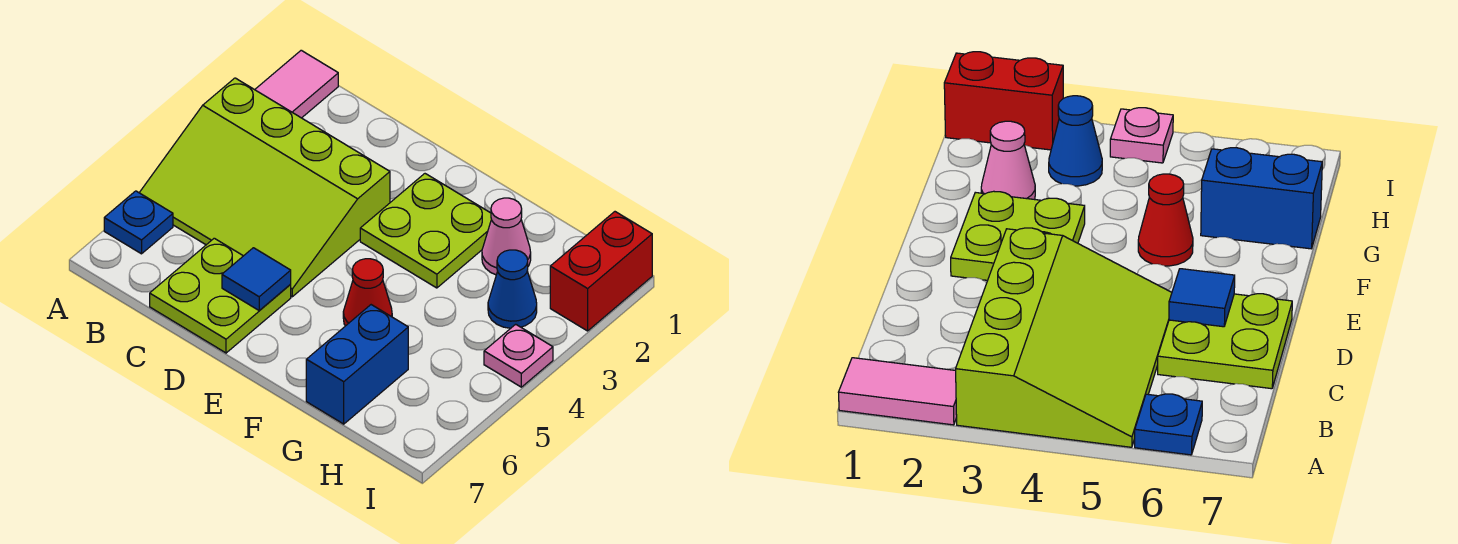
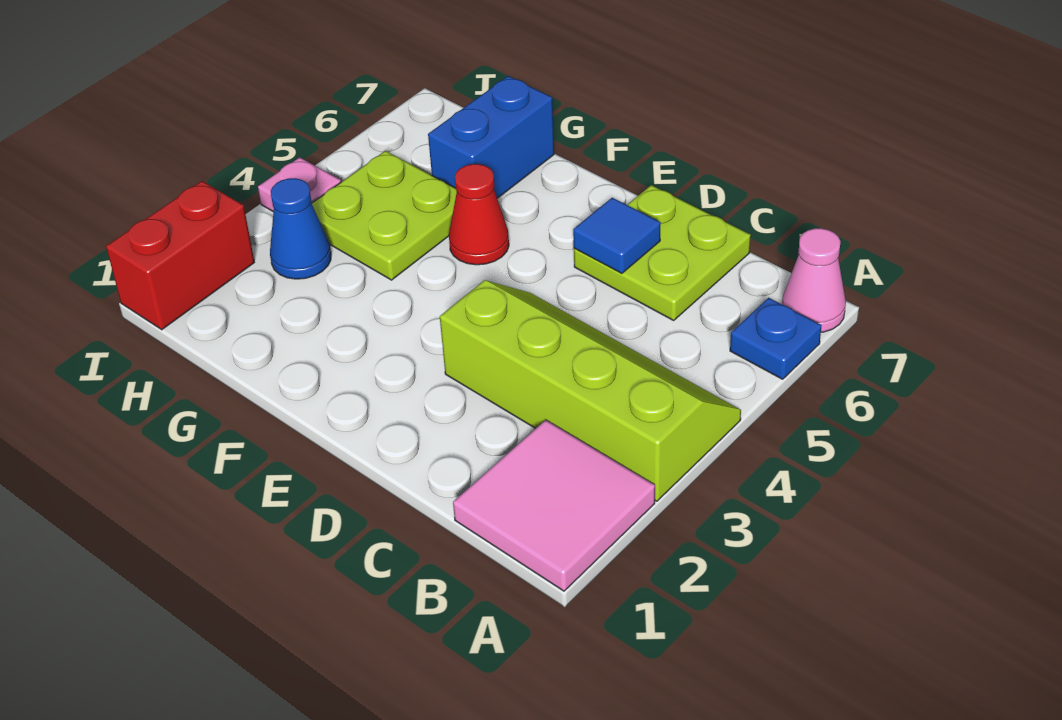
pink tile A1:A2 level 1 -> pink tile A1:B2 level 1
lime slope A3:D5 level 1 top 3 -> lime slope A3:D4 level 1 top 3
lime plate E2:F3 level 1 -> lime plate G4:H5 level 1
pink cone G2 level 1 -> pink cone A7 level 1

